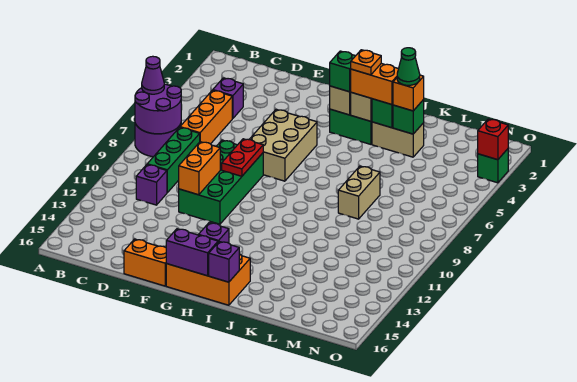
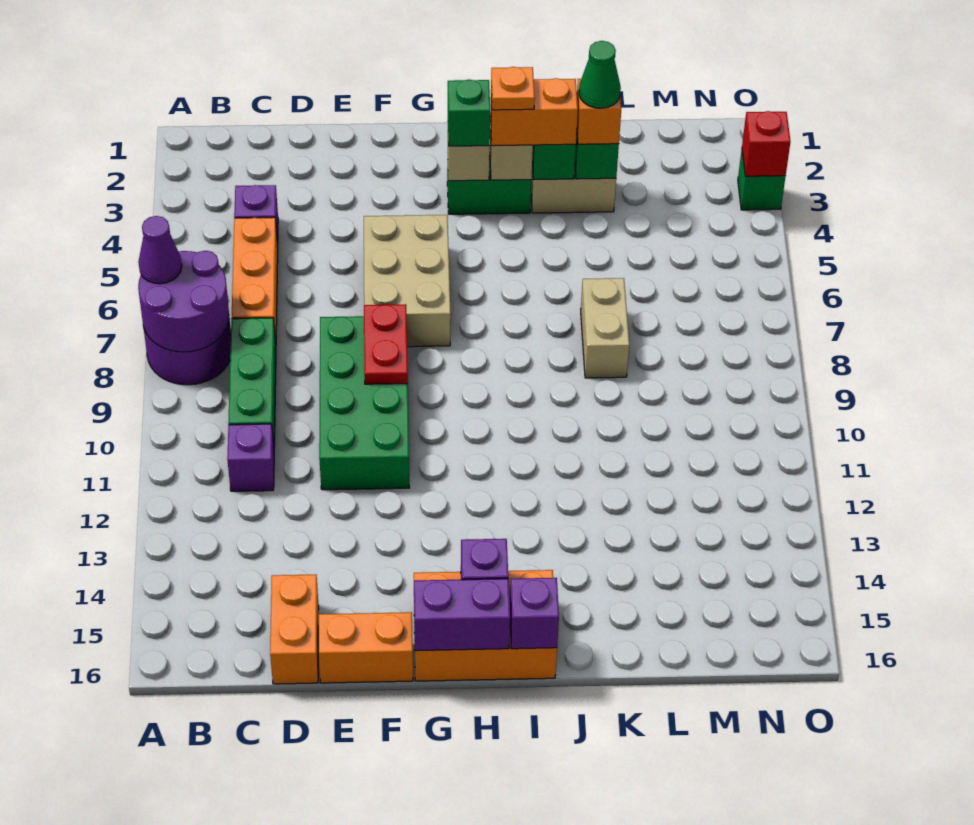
orange brick E10:E11 level 2 -> orange brick D15:D16 level 1

